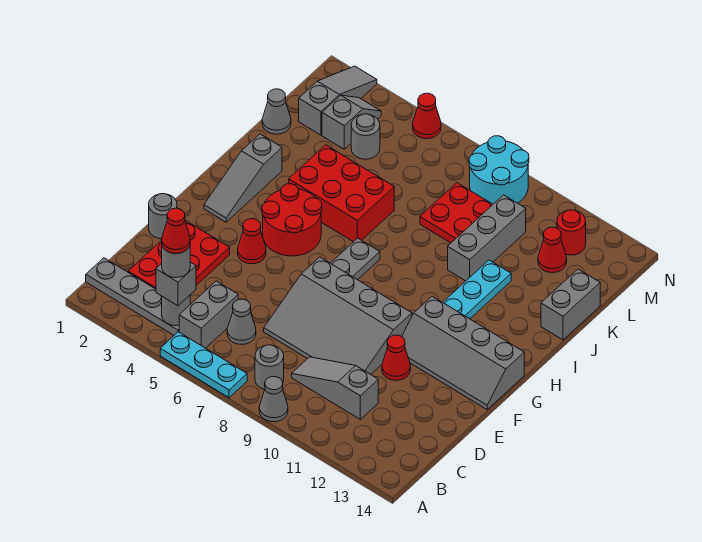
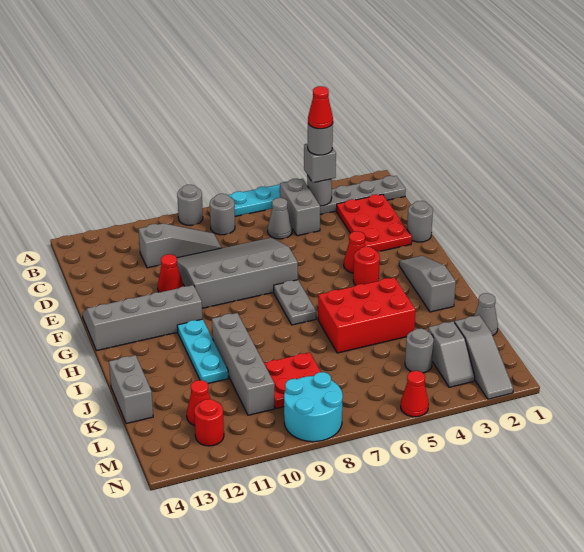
grey cone A9 level 1 -> grey round brick A9 level 1
red round brick G4:H5 level 1 -> red round brick G4 level 1
grey brick J10:L10 level 1 -> grey brick I10:L10 level 1

